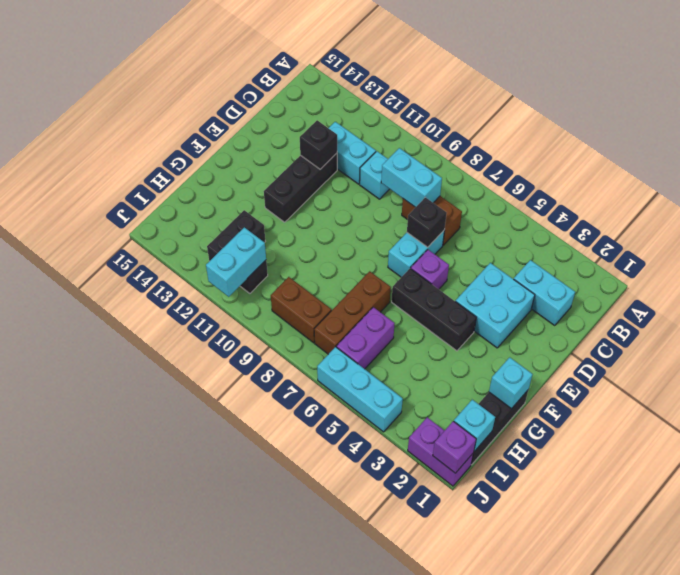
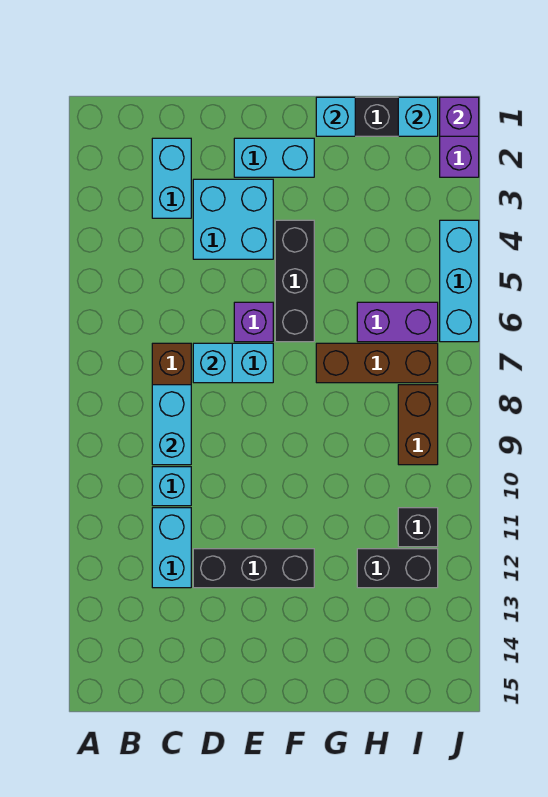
black brick D7 level 2 -> cyan brick D7 level 2
black brick D12 level 2 -> none
cyan brick I11:J11 level 2 -> cyan brick E2:F2 level 1

